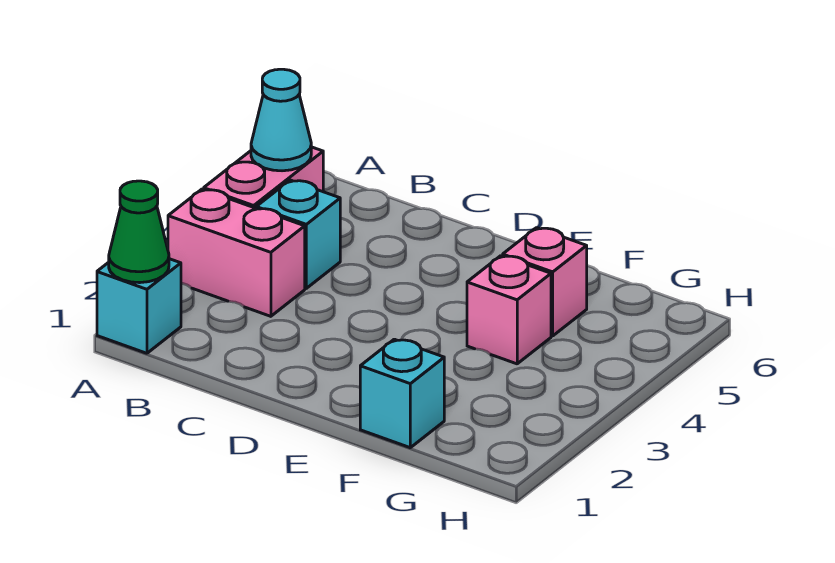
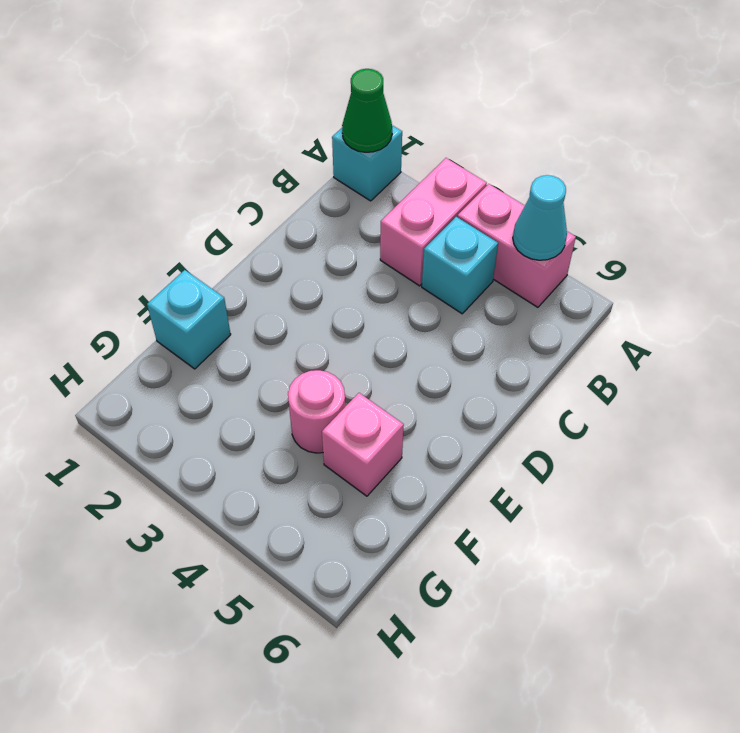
pink brick F4 level 1 -> pink round brick F4 level 1

